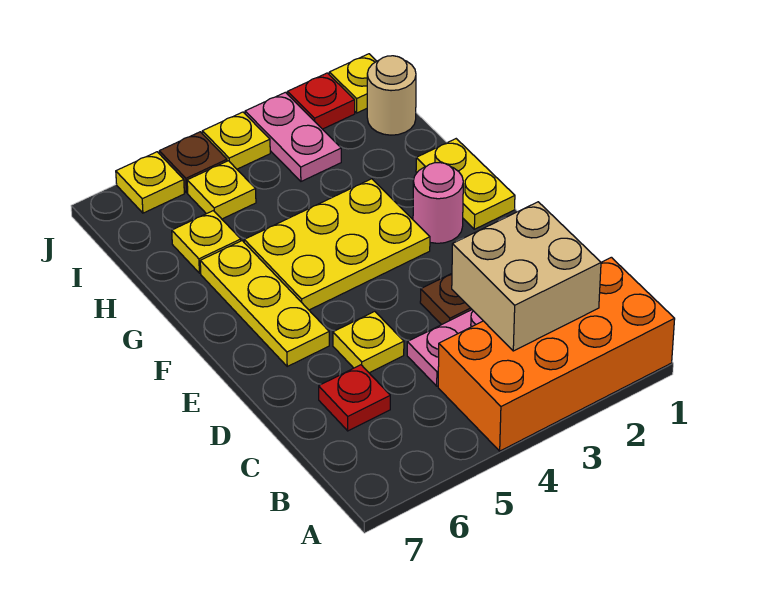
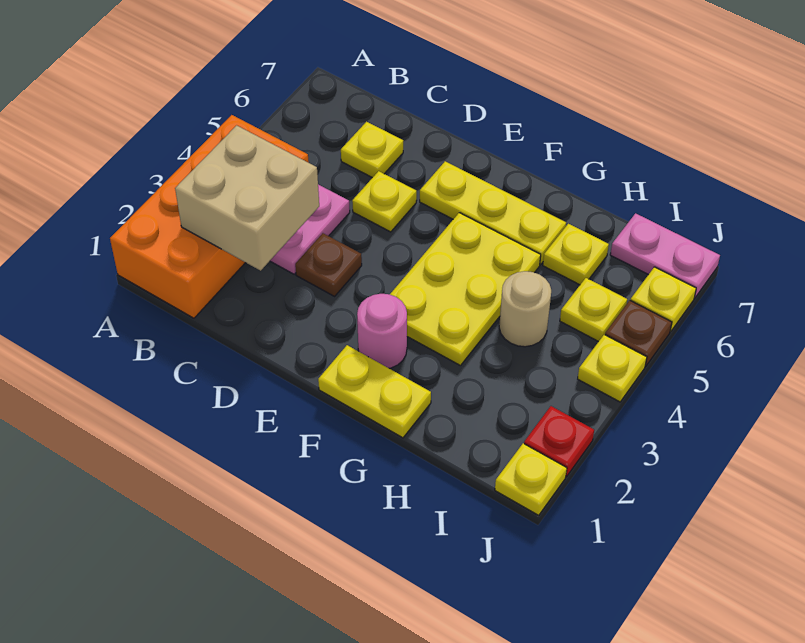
red plate C6 level 1 -> yellow plate C6 level 1
tan round brick I1 level 1 -> tan round brick H4 level 1
pink plate I3:J3 level 1 -> pink plate I7:J7 level 1

